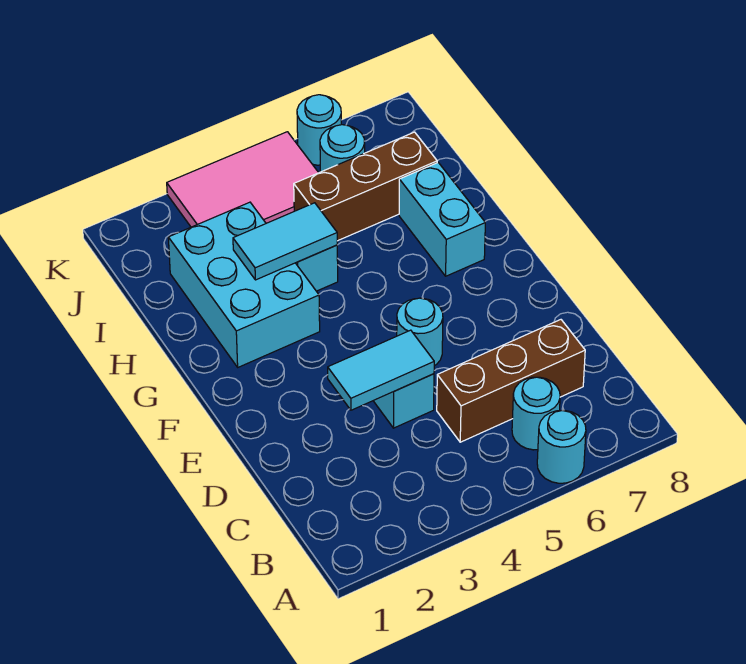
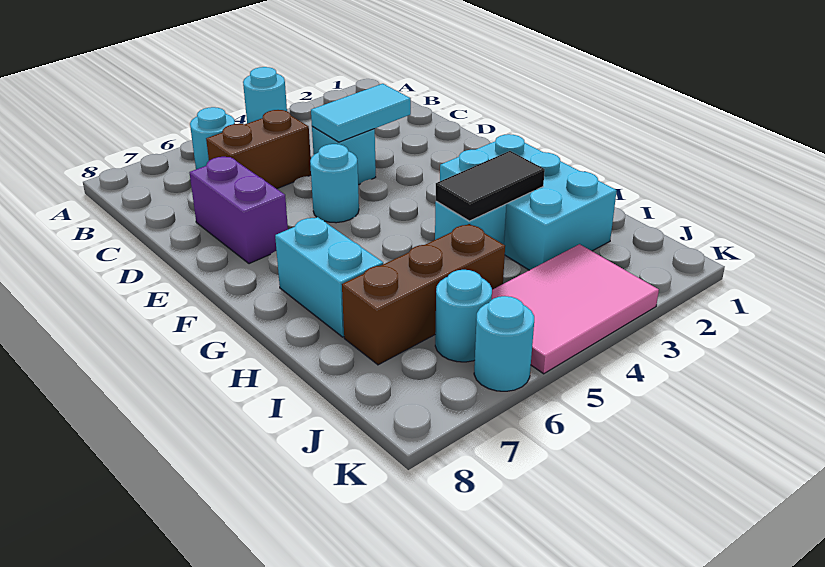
cyan round brick A6 level 1 -> cyan round brick A4 level 1
brown brick C5:C7 level 1 -> brown brick C5:C6 level 1
none -> purple brick D7:E7 level 1
cyan tile H3:H4 level 2 -> black tile H3:H4 level 2

